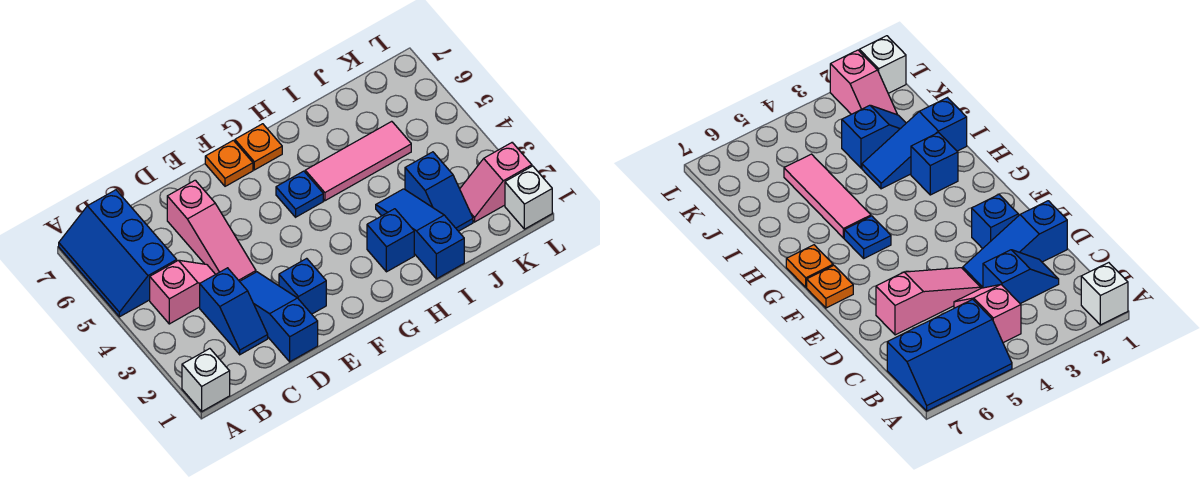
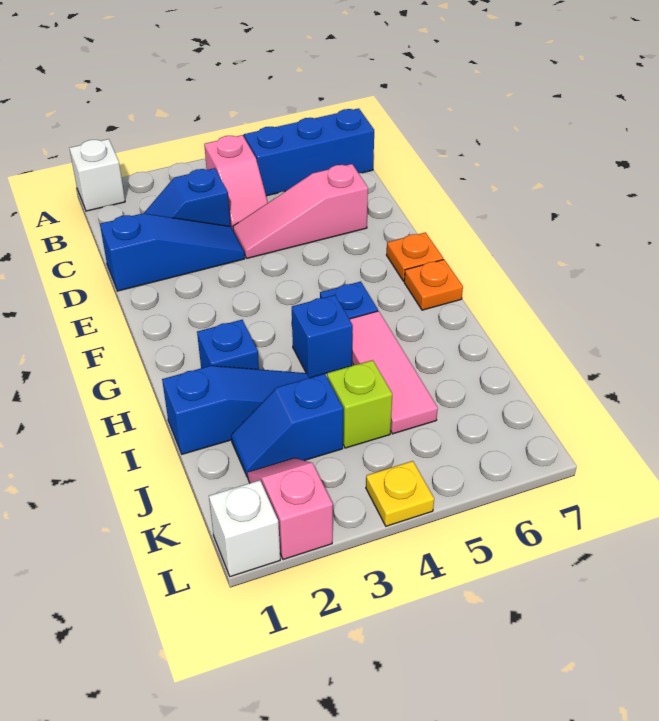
blue brick E2 level 1 -> blue brick H4 level 1
none -> lime brick J4 level 1
none -> yellow plate L4 level 1

